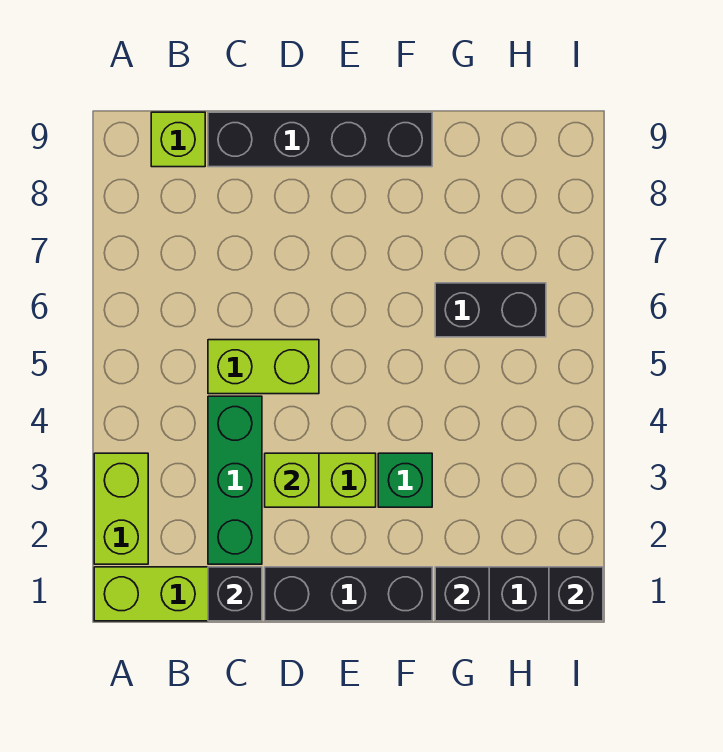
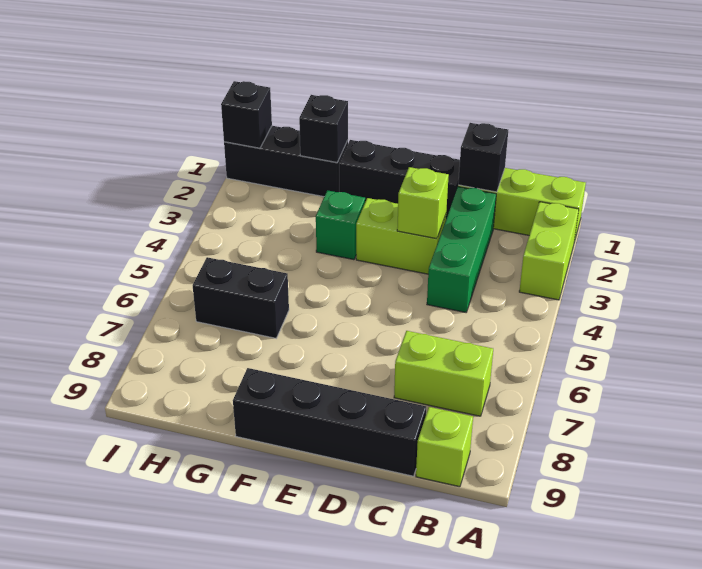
lime brick C5:D5 level 1 -> lime brick B7:C7 level 1

